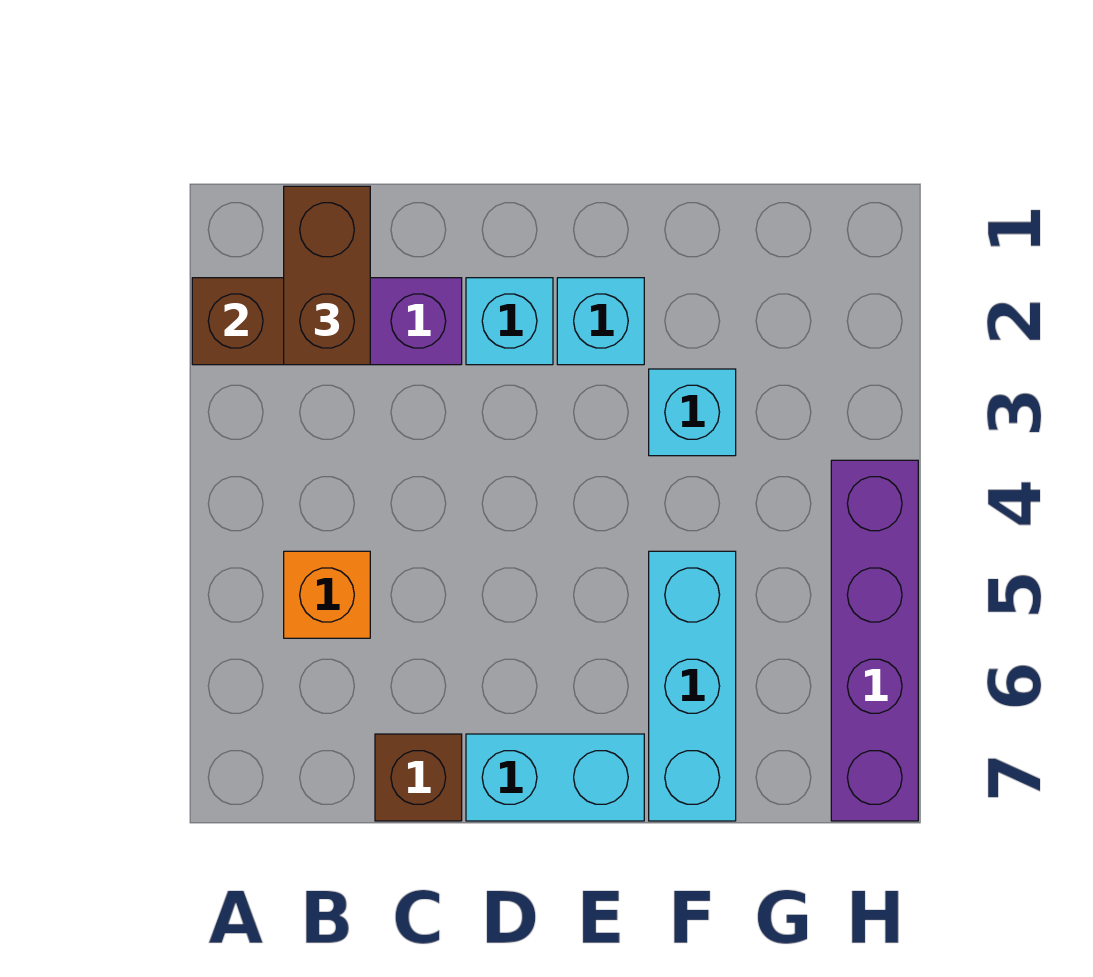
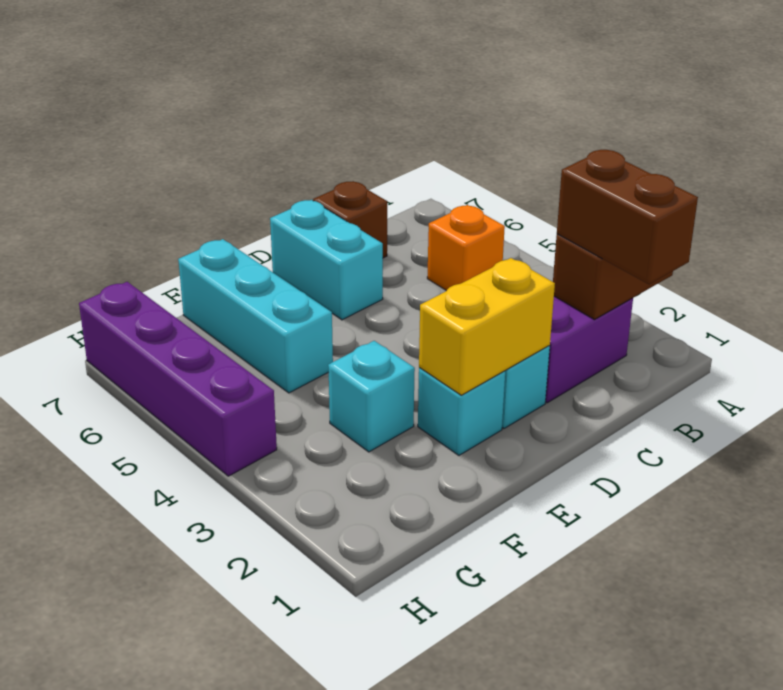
none -> yellow brick D2:E2 level 2
cyan brick D7:E7 level 1 -> cyan brick D6:D7 level 1

